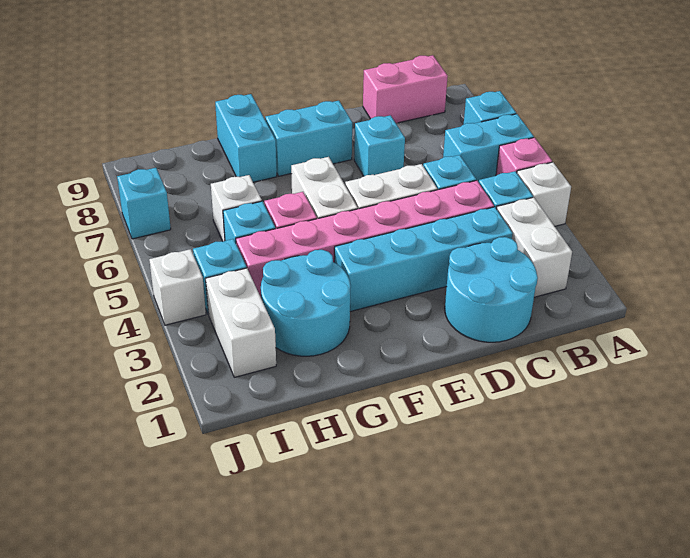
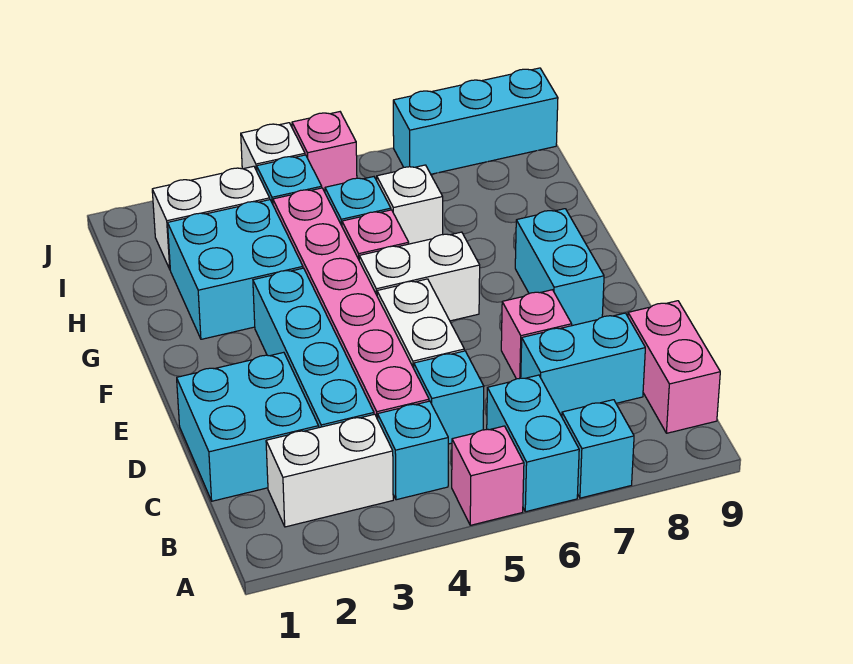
white brick A4 level 1 -> none
cyan round brick C1:D2 level 1 -> cyan brick C1:D2 level 1
cyan brick D7 level 1 -> pink brick D7 level 1
cyan round brick G2:H3 level 1 -> cyan brick G2:H3 level 1
cyan brick G8:G9 level 1 -> cyan brick C7:C8 level 1
none -> pink brick J5 level 1
cyan brick J7 level 1 -> cyan brick J7:J9 level 1

